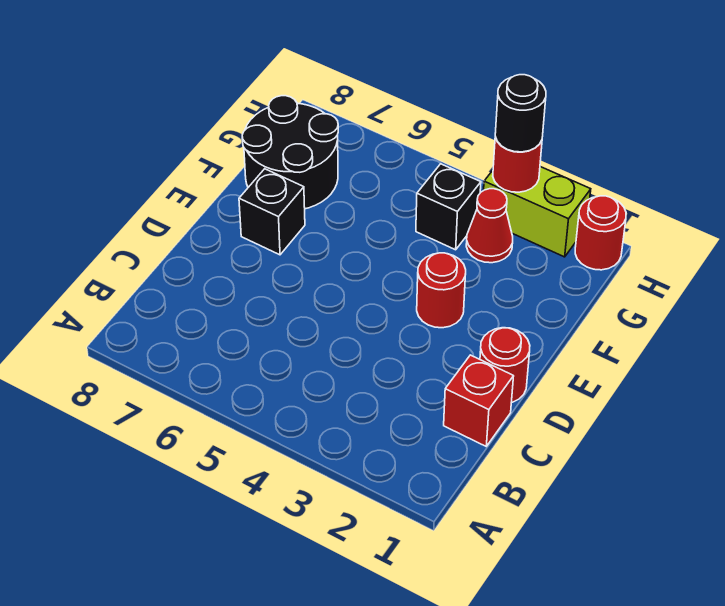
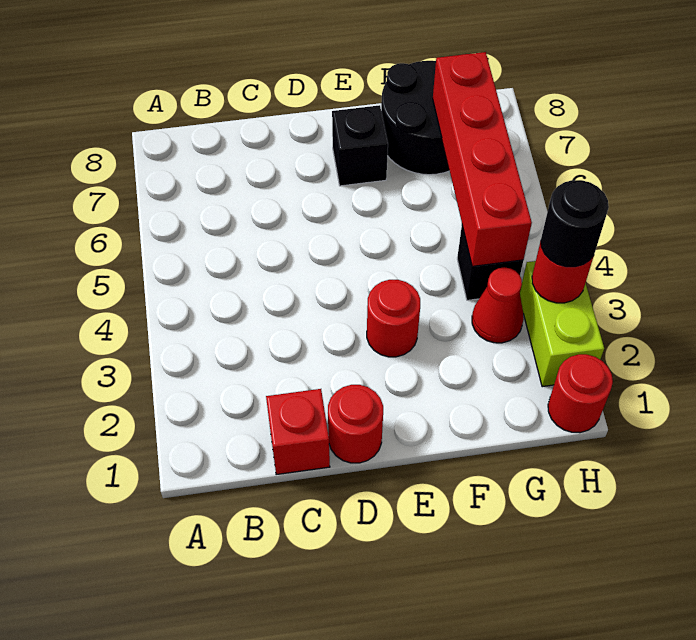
none -> red brick G4:G7 level 2

